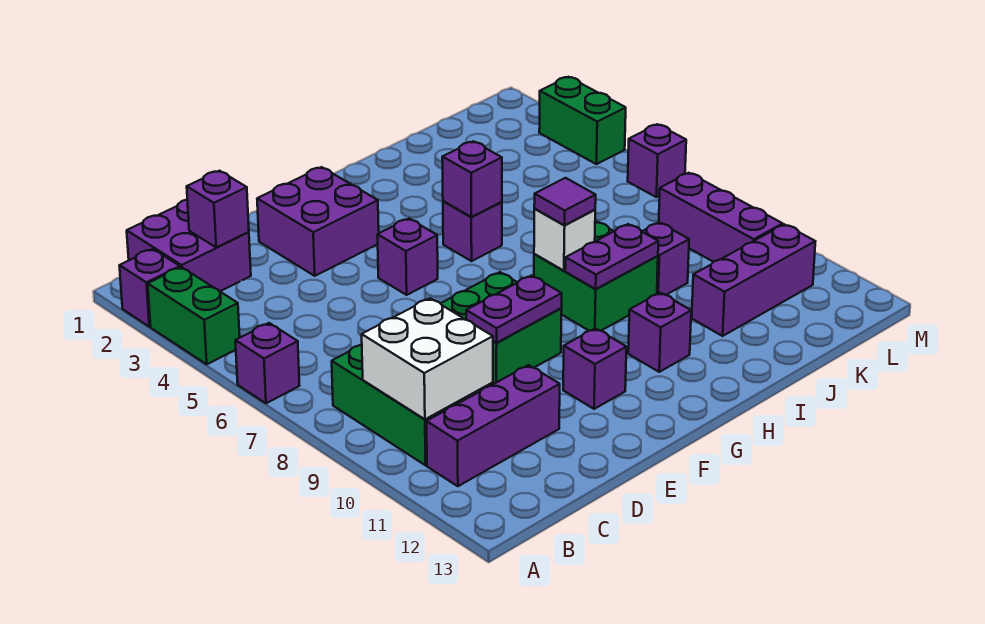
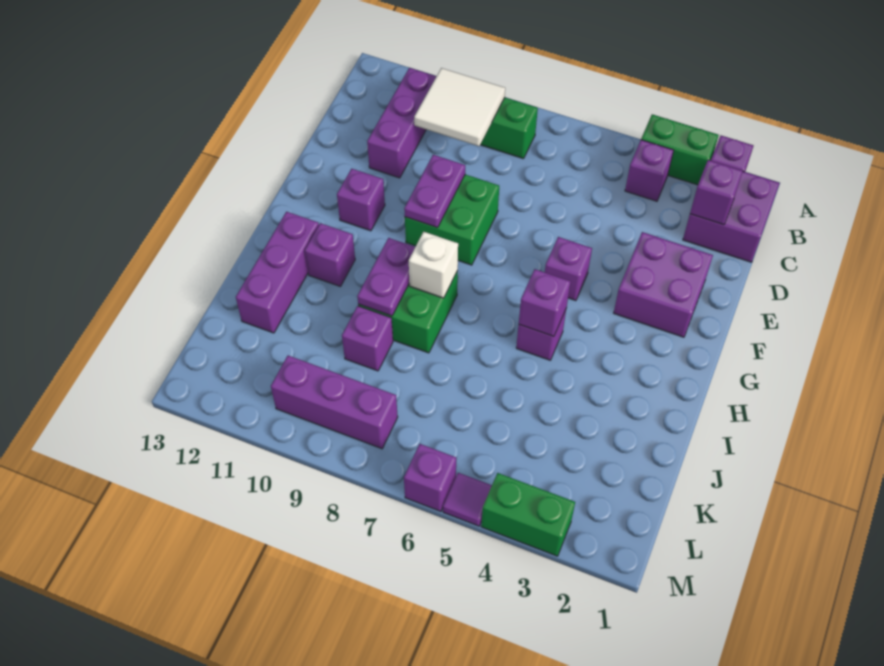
purple brick A6 level 1 -> purple brick B4 level 1
white brick B9:C10 level 2 -> white tile B9:C10 level 2
purple tile H8 level 3 -> purple tile M5 level 1
purple brick J11:L11 level 1 -> purple brick H12:J12 level 1

